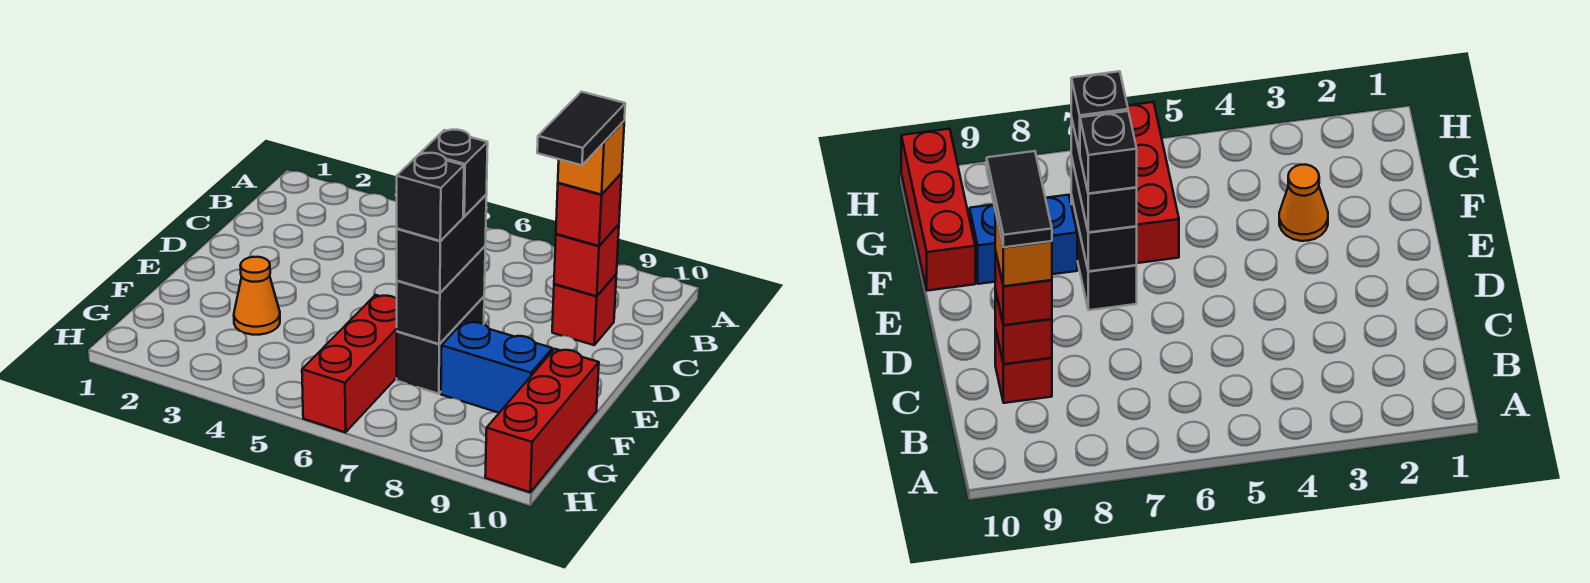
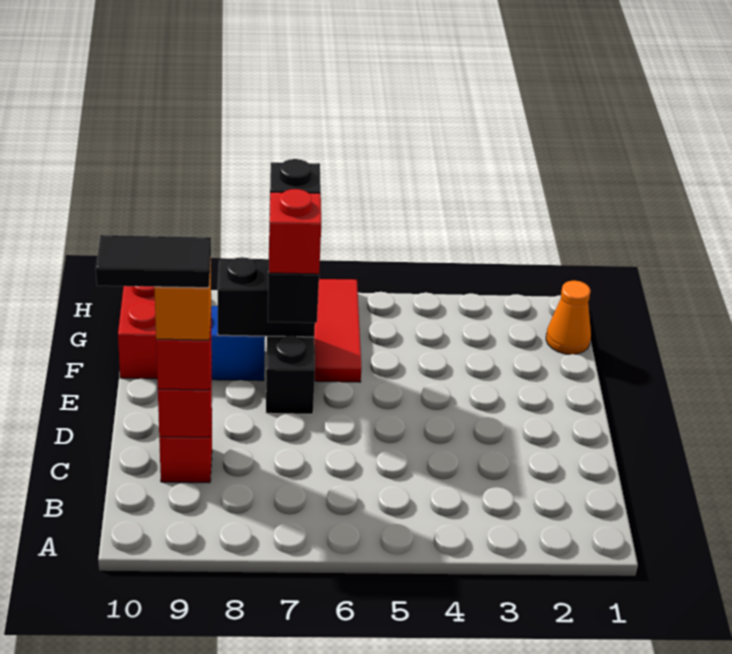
black tile C9:D9 level 5 -> black tile C9:C10 level 5
black brick E7:F7 level 2 -> black brick F7:F8 level 2
black brick E7 level 4 -> red brick E7 level 4
orange cone F3 level 1 -> orange cone G1 level 1
red brick F6:H6 level 1 -> red tile F6:H6 level 1

